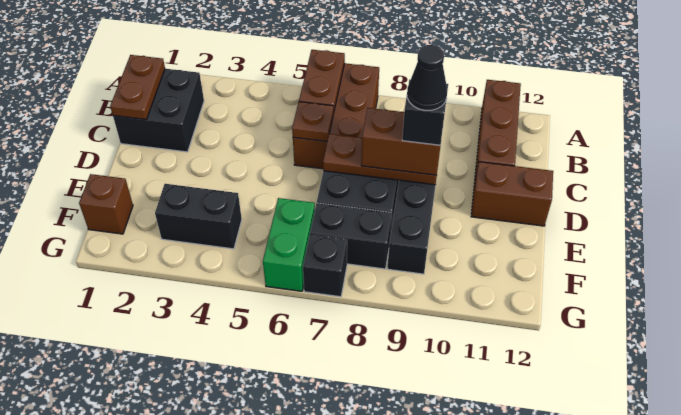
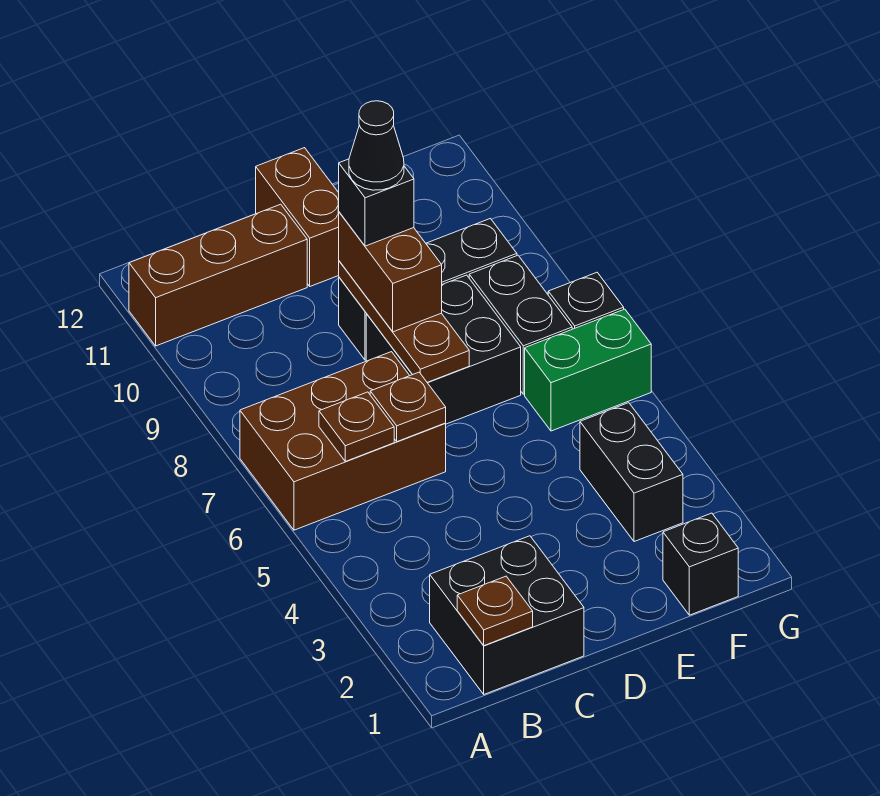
brown plate A6:B6 level 2 -> brown plate B6 level 2
brown plate B1:C1 level 2 -> brown plate B1 level 2
brown brick F1 level 1 -> black brick F1 level 1

